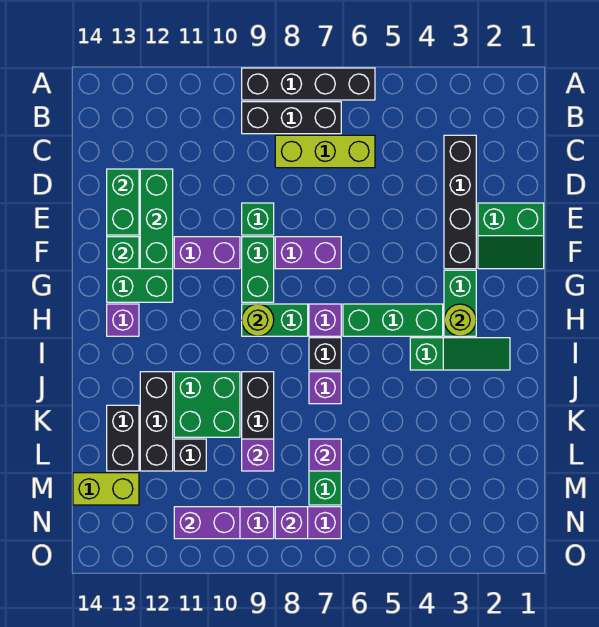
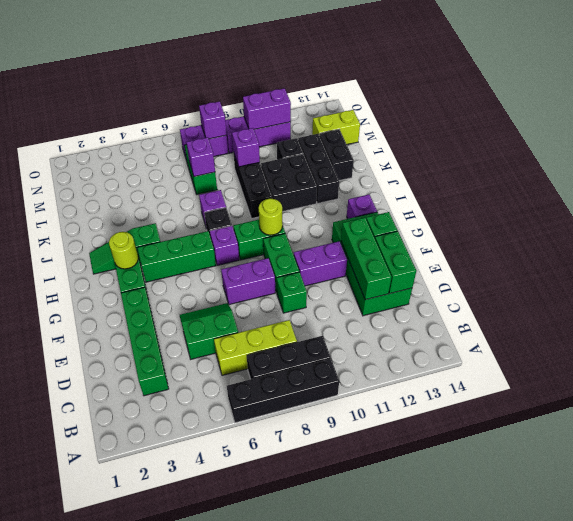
black brick C3:F3 level 1 -> green brick C3:F3 level 1
green slope E1:F2 level 1 top E -> green slope D5:E6 level 1 top D
green brick J10:K11 level 1 -> black brick J10:K11 level 1

